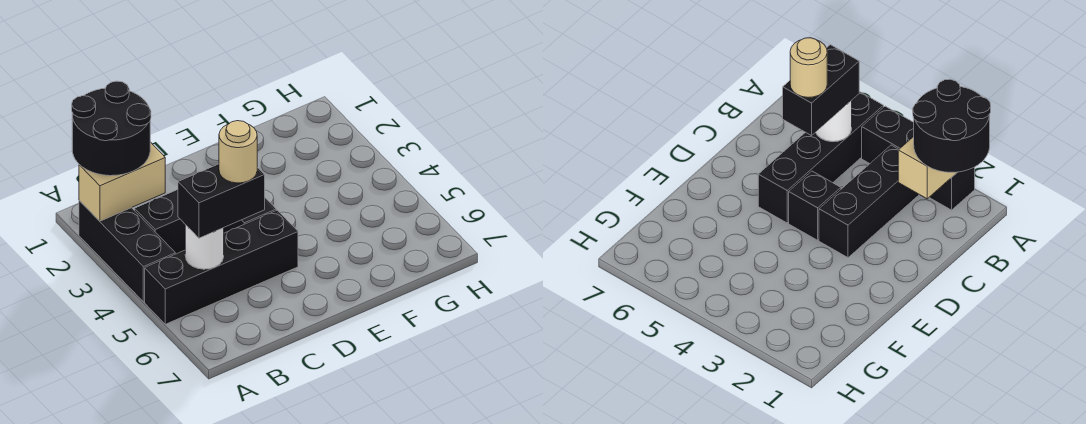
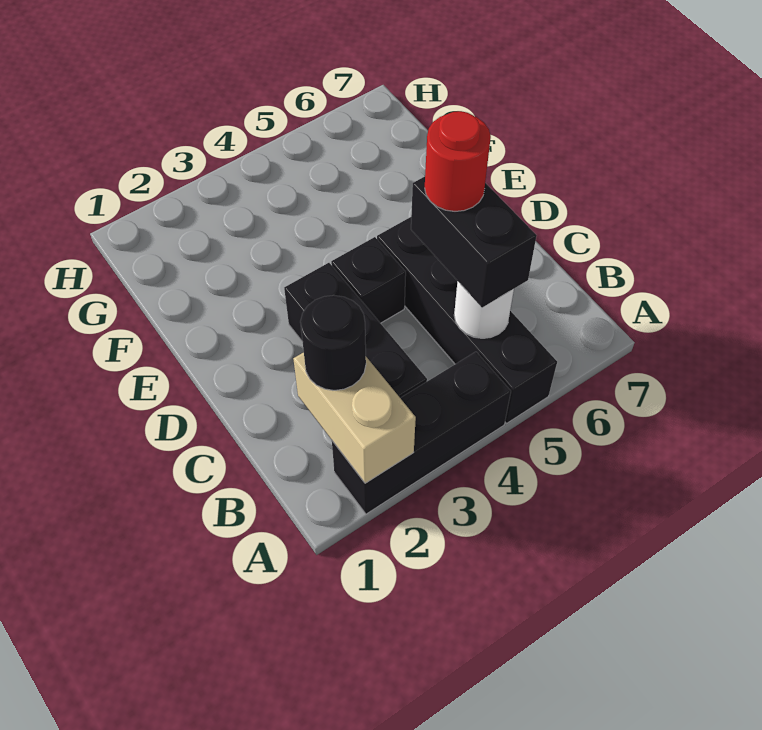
black round brick A1:B2 level 3 -> black round brick B2 level 3
tan round brick C5 level 4 -> red round brick C5 level 4

